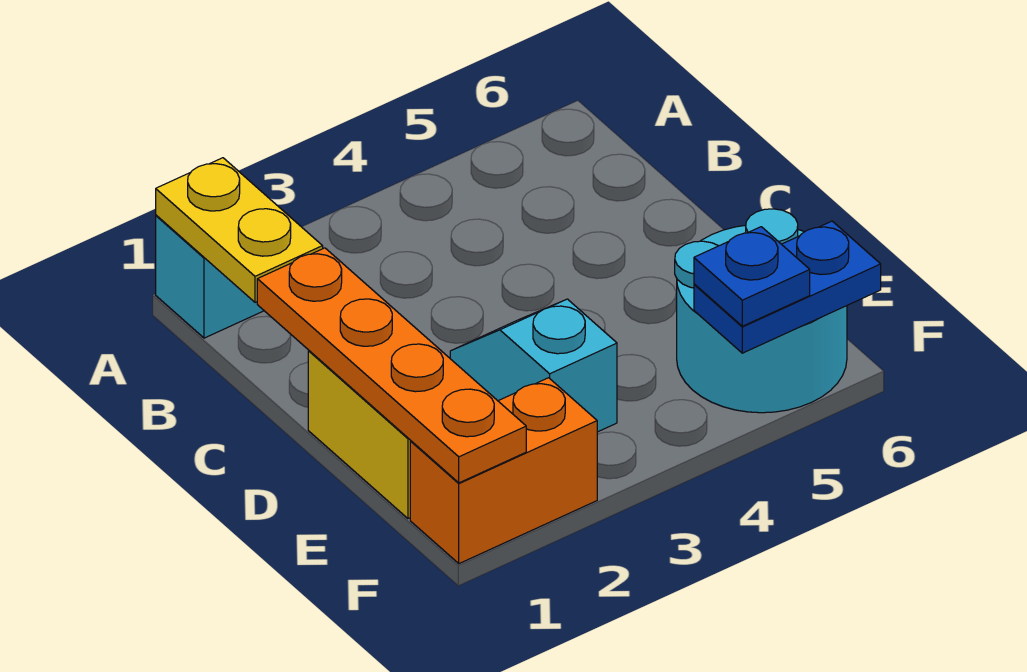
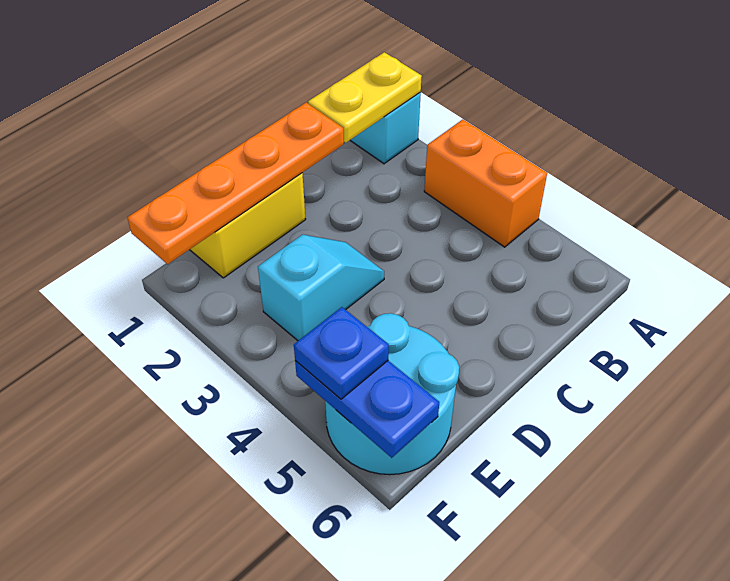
orange brick F1:F2 level 1 -> orange brick A3:A4 level 1

